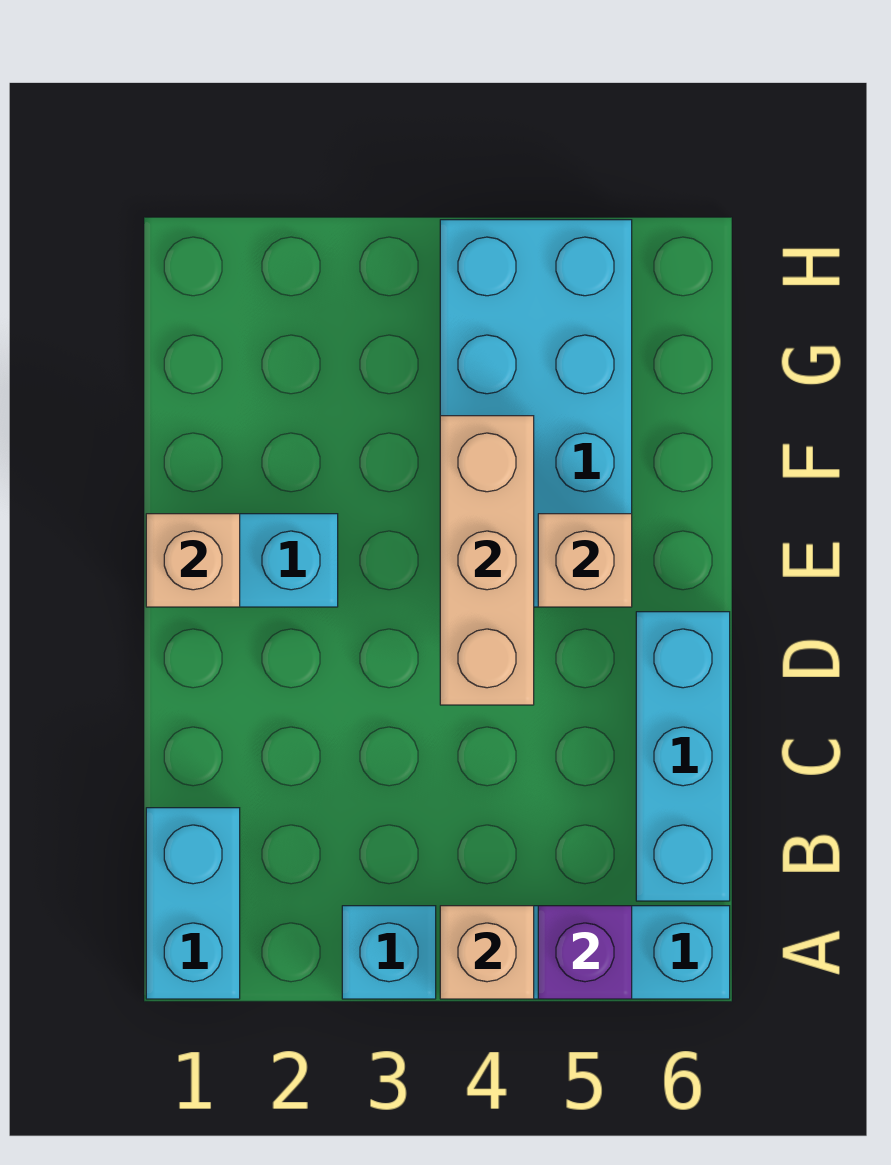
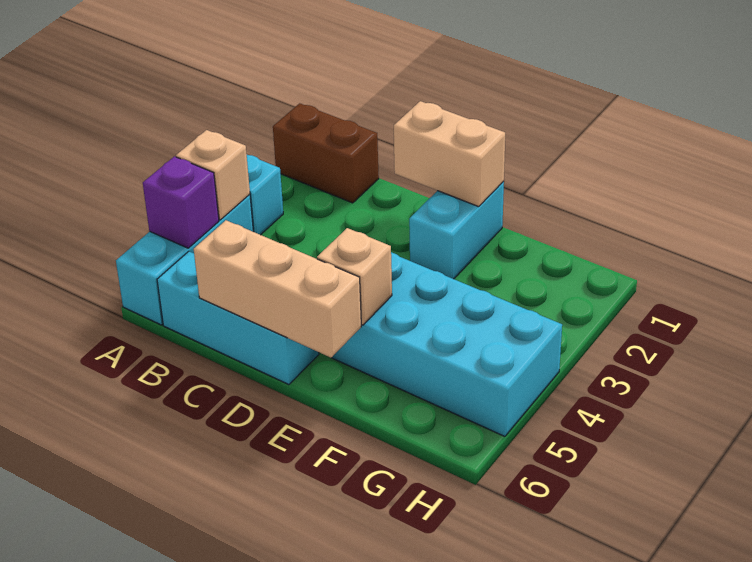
cyan brick A1:B1 level 1 -> brown brick A1:B1 level 1
tan brick D4:F4 level 2 -> tan brick C6:E6 level 2
tan brick E1 level 2 -> tan brick D1:E1 level 2

